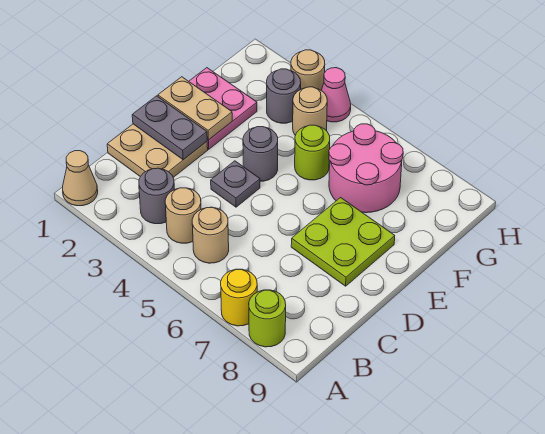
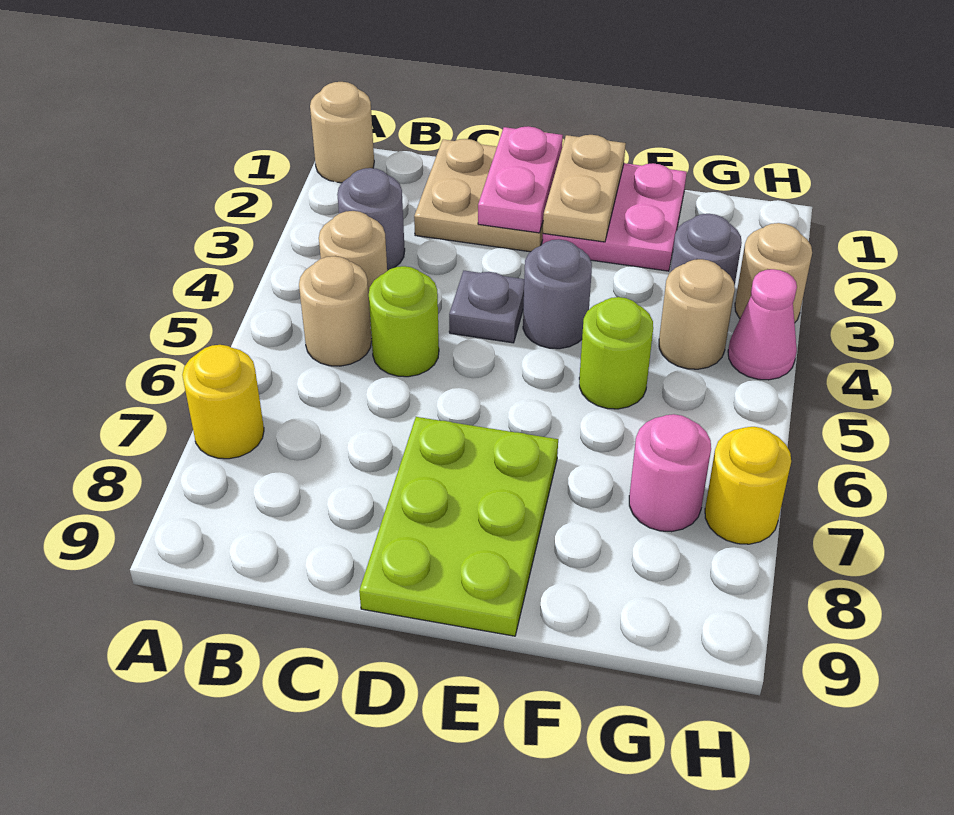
tan cone A1 level 1 -> tan round brick A1 level 1
lime round brick A8 level 1 -> lime round brick C5 level 1
grey plate D1:D2 level 2 -> pink plate D1:D2 level 2
lime plate D7:E8 level 1 -> lime plate D7:E9 level 1
pink round brick F6:G7 level 1 -> pink round brick G7 level 1
none -> yellow round brick H7 level 1

